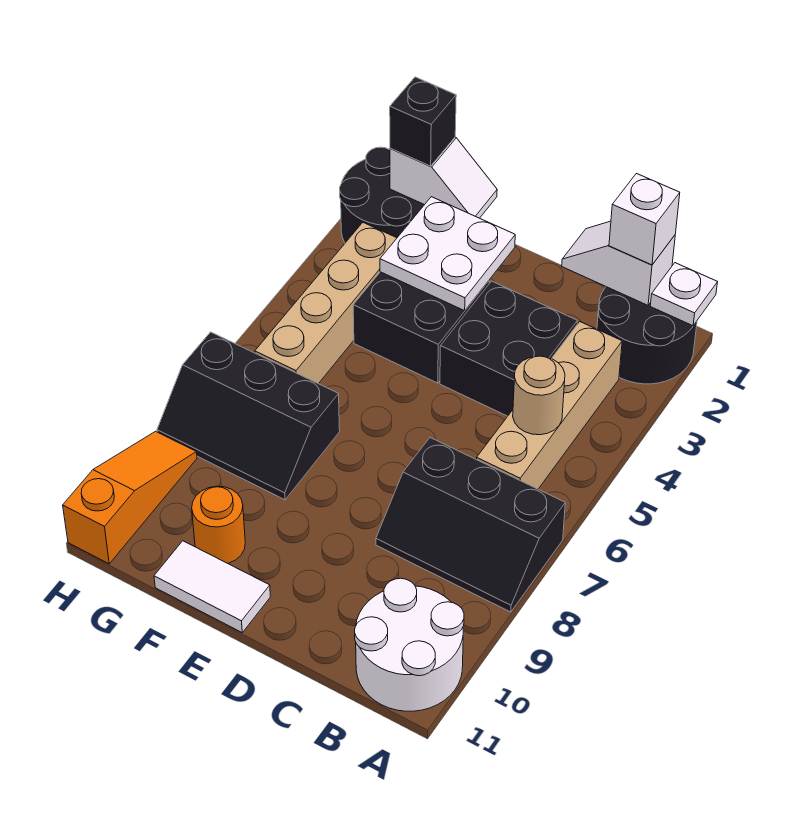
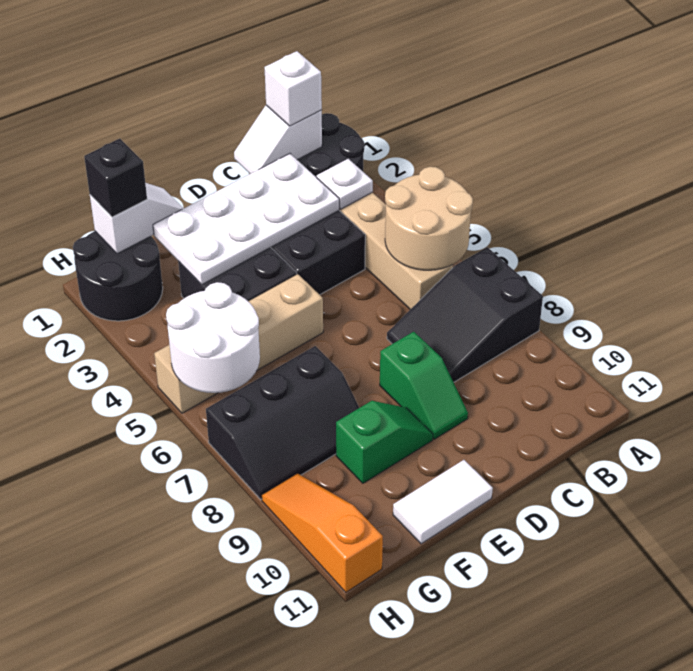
white plate A1 level 2 -> white plate B3 level 2
black slope A7:C8 level 1 top 7 -> black slope A7:C8 level 1 top A
white round brick A10:B11 level 1 -> white round brick G5:H6 level 2
tan round brick B5 level 2 -> tan round brick A5:B6 level 2
none -> green slope D8:D9 level 1 top 8
white plate E2:F3 level 2 -> white plate C2:F3 level 2
none -> green slope E9:F9 level 1 top F
orange round brick F10 level 1 -> none
tan brick G3:G6 level 1 -> tan brick E5:H5 level 1

